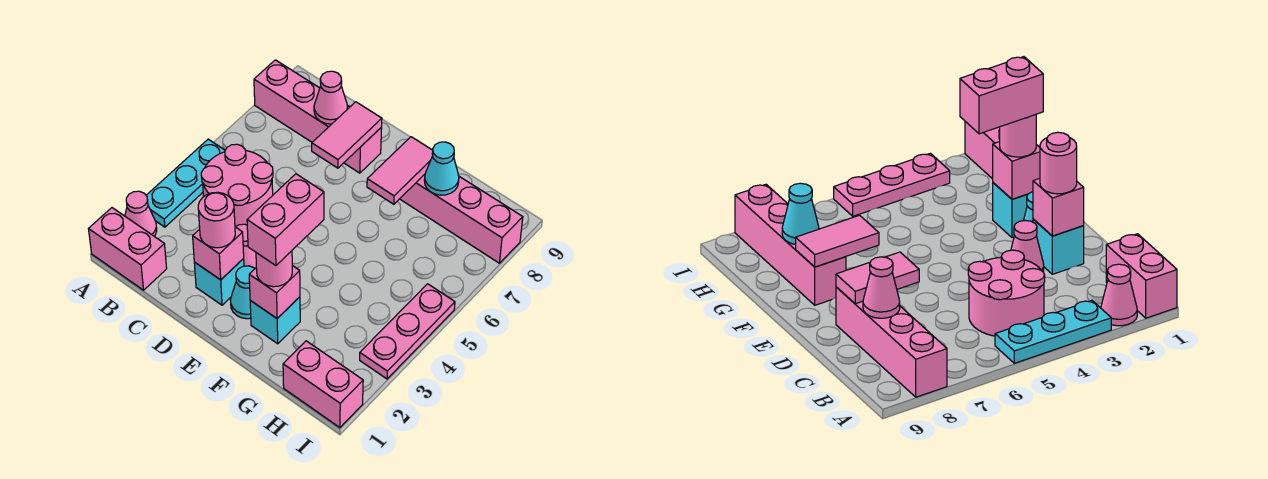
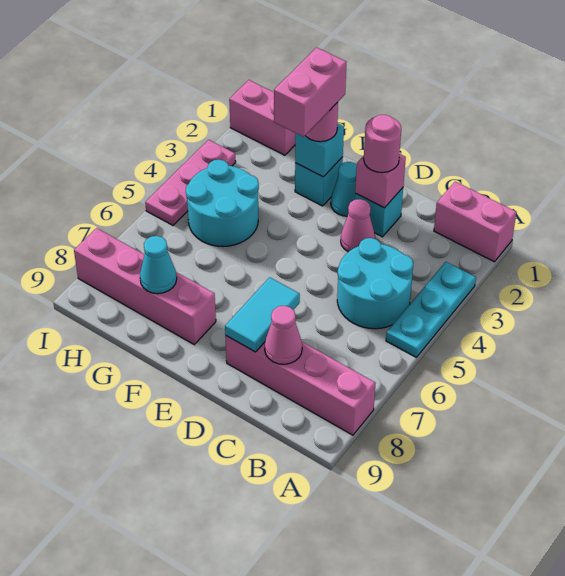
pink cone A2 level 1 -> none
pink round brick B4:C5 level 1 -> cyan round brick B4:C5 level 1
pink tile D7:D8 level 2 -> cyan tile D7:D8 level 2
pink brick F2 level 2 -> cyan brick F2 level 2
pink tile F7:F8 level 2 -> none
none -> cyan round brick G4:H5 level 1

